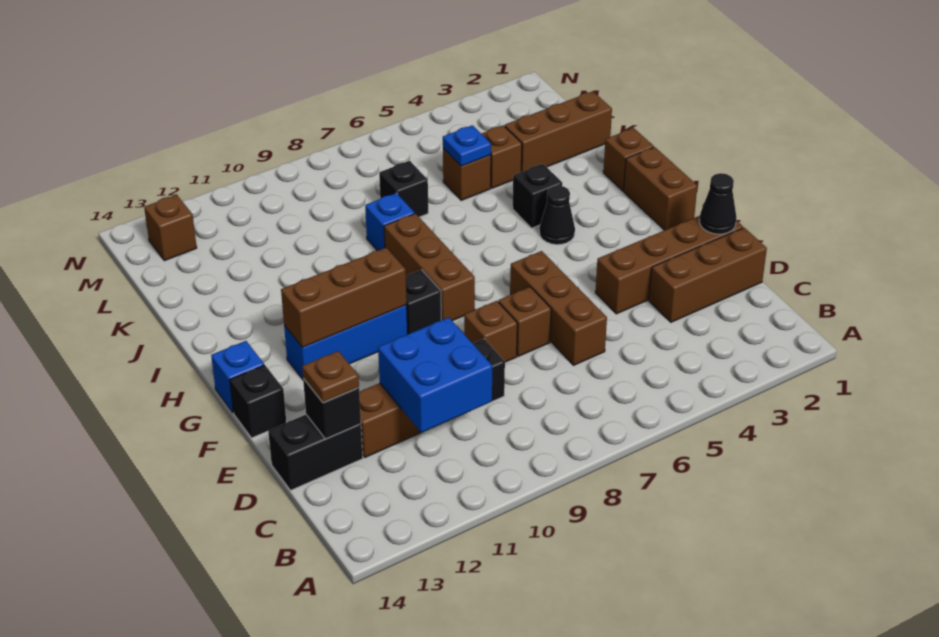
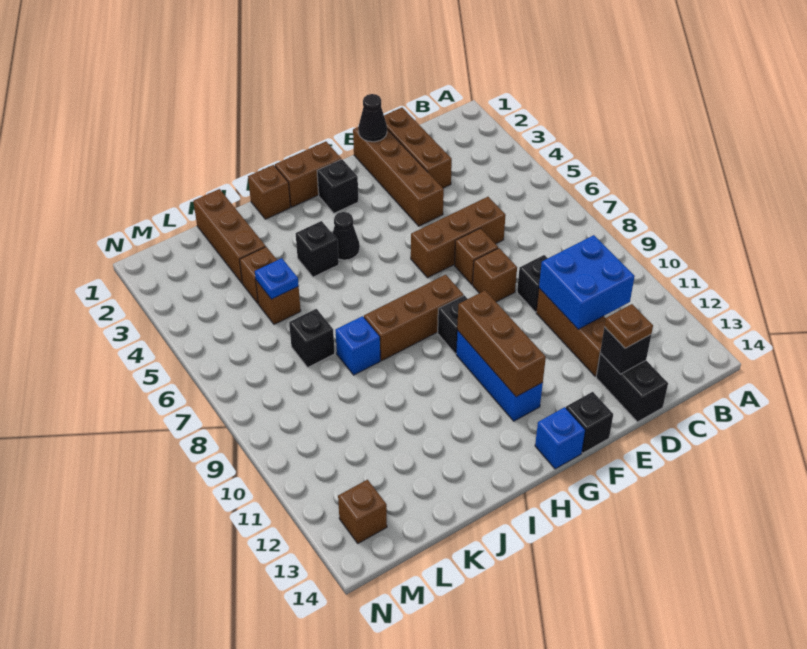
none -> black brick G2 level 1

